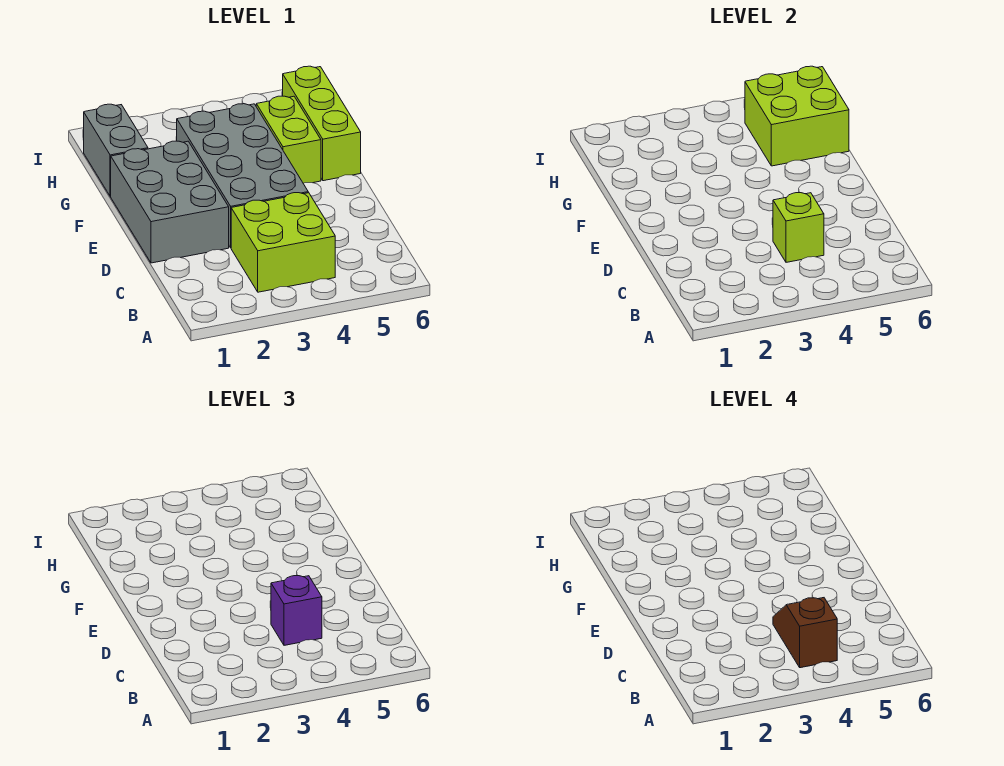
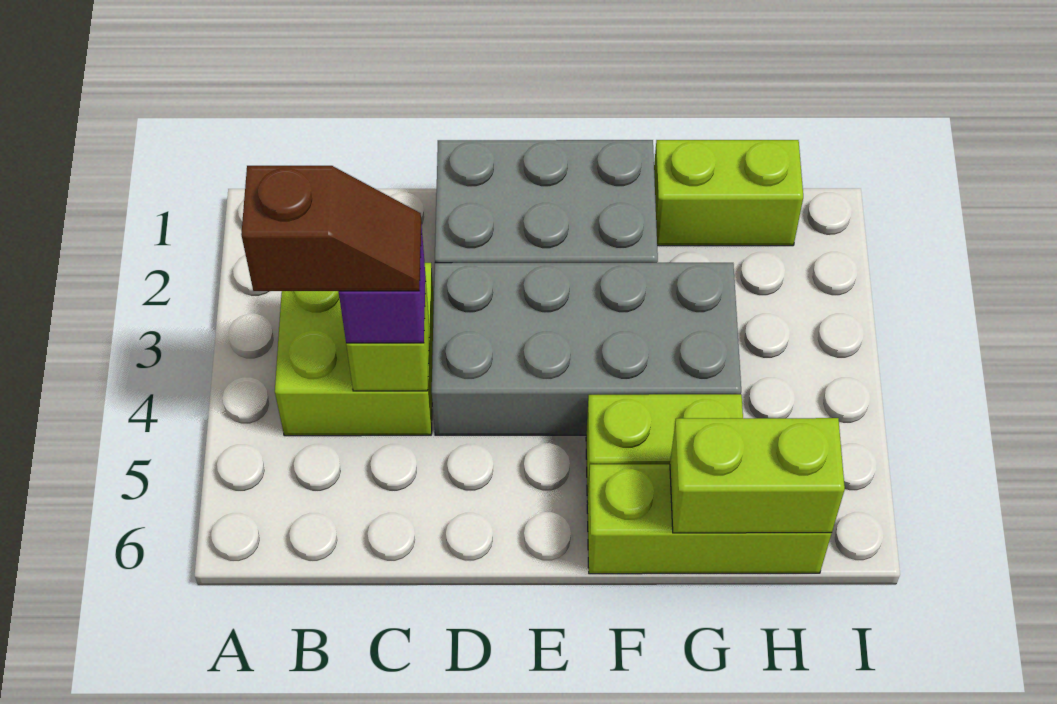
grey brick G1:H1 level 1 -> lime brick G1:H1 level 1
lime brick G5:H6 level 2 -> lime brick G6:H6 level 2

